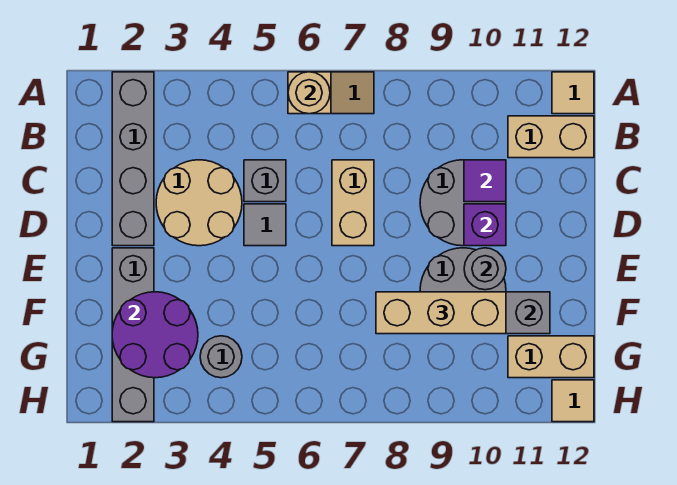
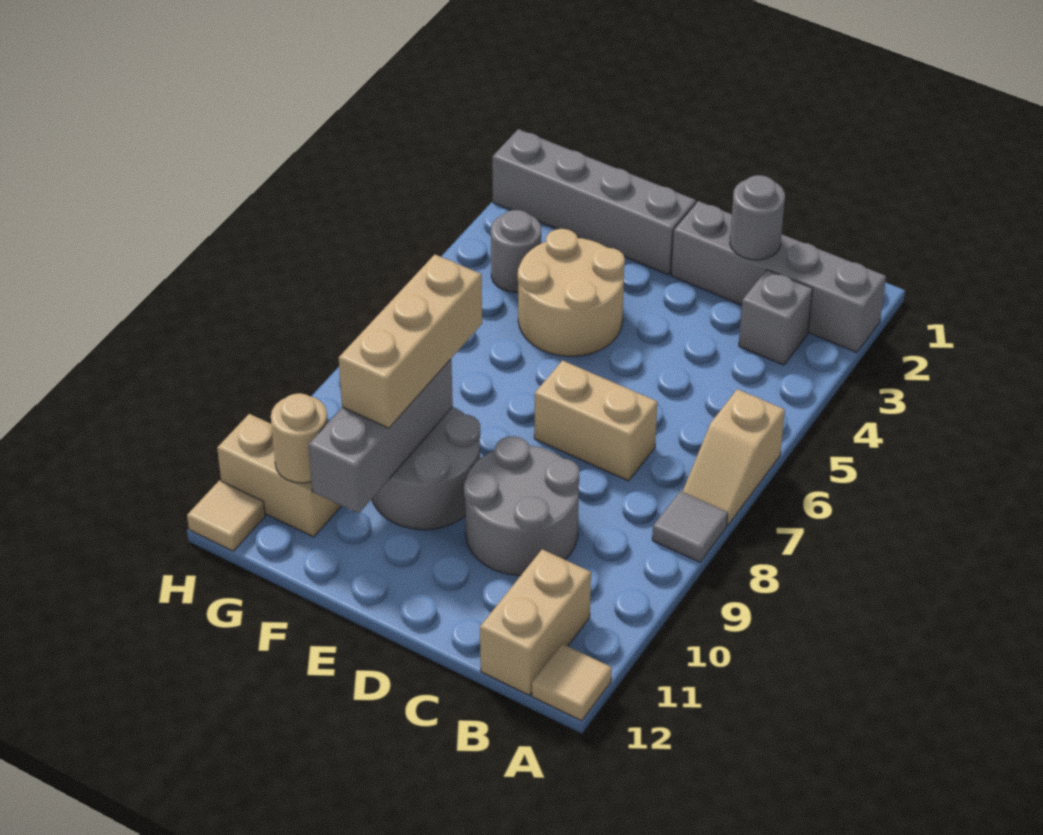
tan round brick A6 level 2 -> tan round brick G11 level 2
tan round brick C3:D4 level 1 -> tan round brick E4:F5 level 1
grey brick C5 level 1 -> grey brick B3 level 1
purple tile C10 level 2 -> none
grey tile D5 level 1 -> grey tile A8 level 1
purple brick D10 level 2 -> none
grey round brick E10 level 2 -> grey round brick C2 level 2
purple round brick F2:G3 level 2 -> none
tan brick G11:G12 level 1 -> tan brick G11:H11 level 1

